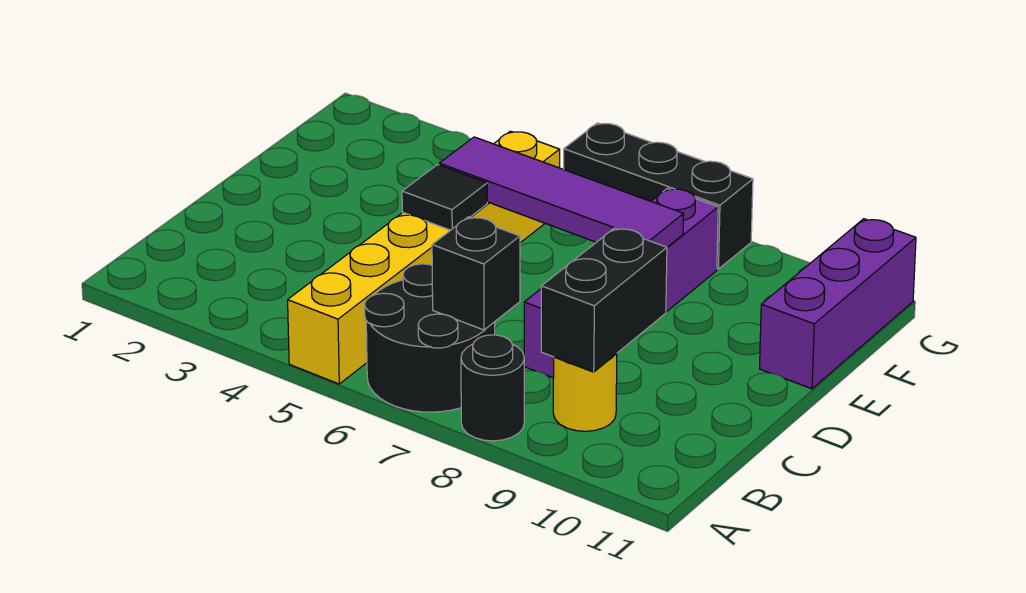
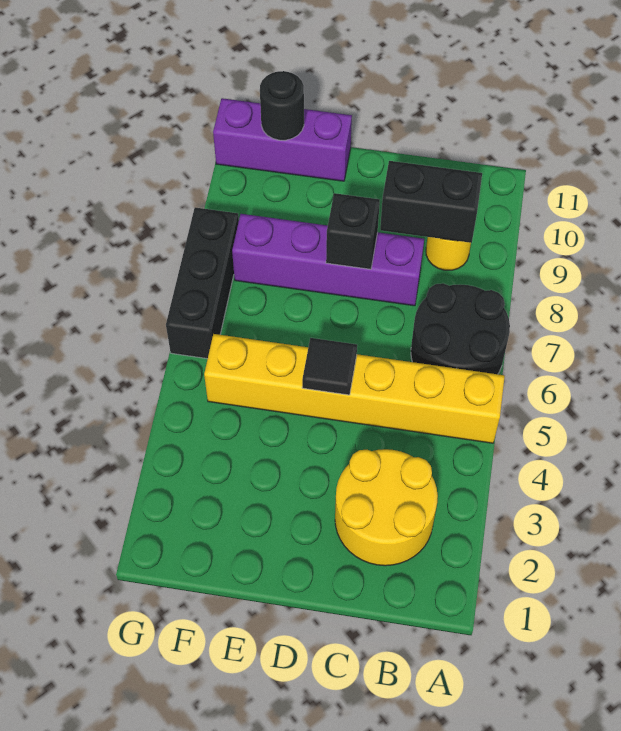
black round brick A8 level 1 -> black round brick F11 level 2
none -> yellow round brick B2:C3 level 1
black brick B7 level 2 -> black brick D8 level 2
purple tile E5:E8 level 2 -> none

